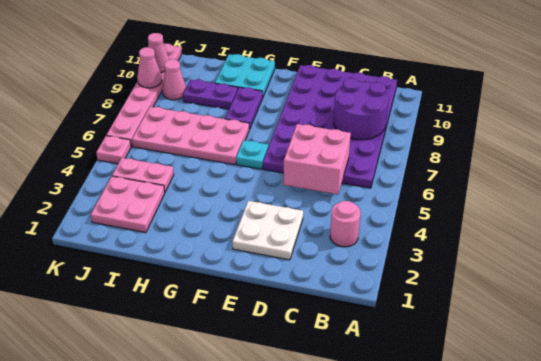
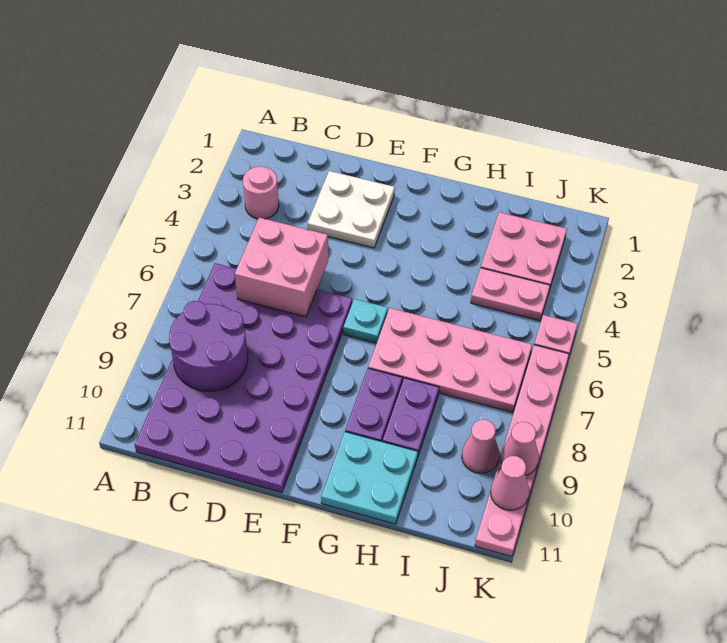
purple plate H9:I9 level 1 -> purple plate H8:H9 level 1

